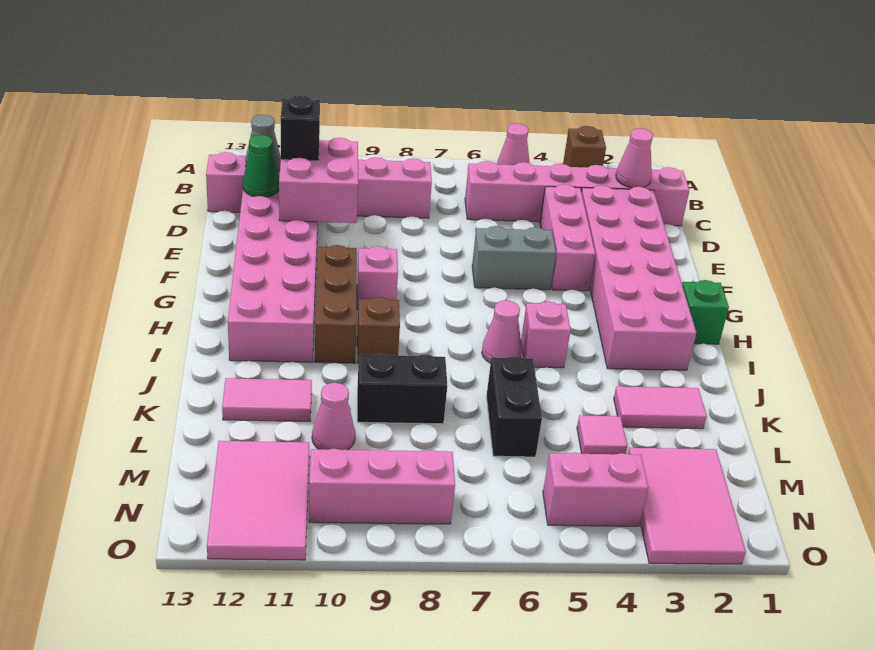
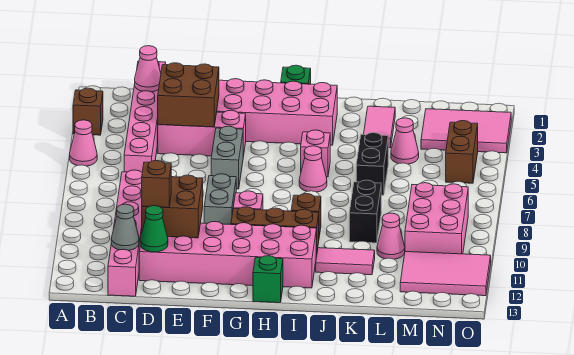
none -> brown brick D3:E4 level 2
pink brick D10:E11 level 2 -> brown brick D10:E11 level 2
black brick D11 level 3 -> brown brick D11 level 3
none -> grey brick F8:F9 level 1
none -> green brick H13 level 1
black brick K6:L6 level 1 -> black brick K5:K6 level 1
pink tile K11:K12 level 1 -> pink tile J11:K11 level 1
pink tile L4 level 1 -> pink cone L4 level 1
pink brick N4:N5 level 1 -> brown brick N4:N5 level 1
pink brick N8:N10 level 1 -> pink brick M8:N10 level 1

